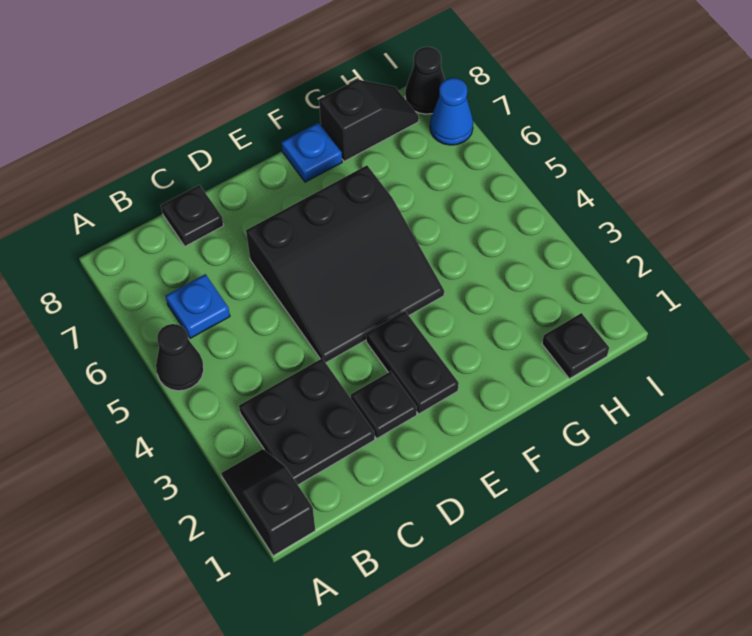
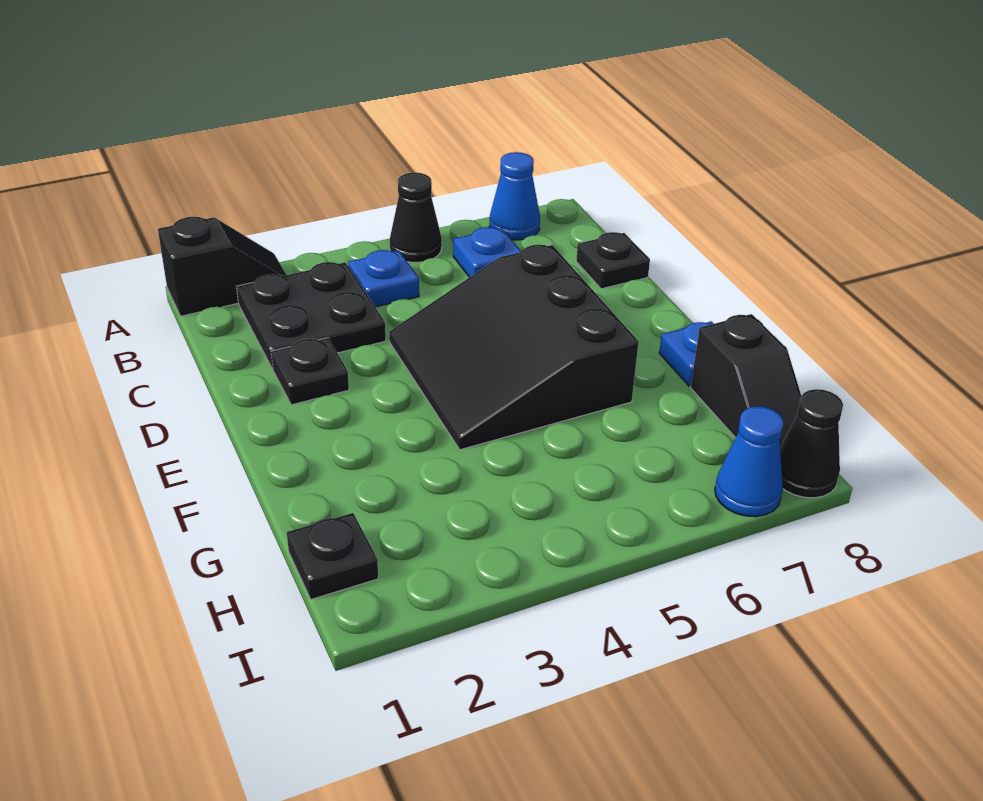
none -> blue cone A7 level 1
none -> blue plate B4 level 1
black plate E2:E3 level 1 -> none

